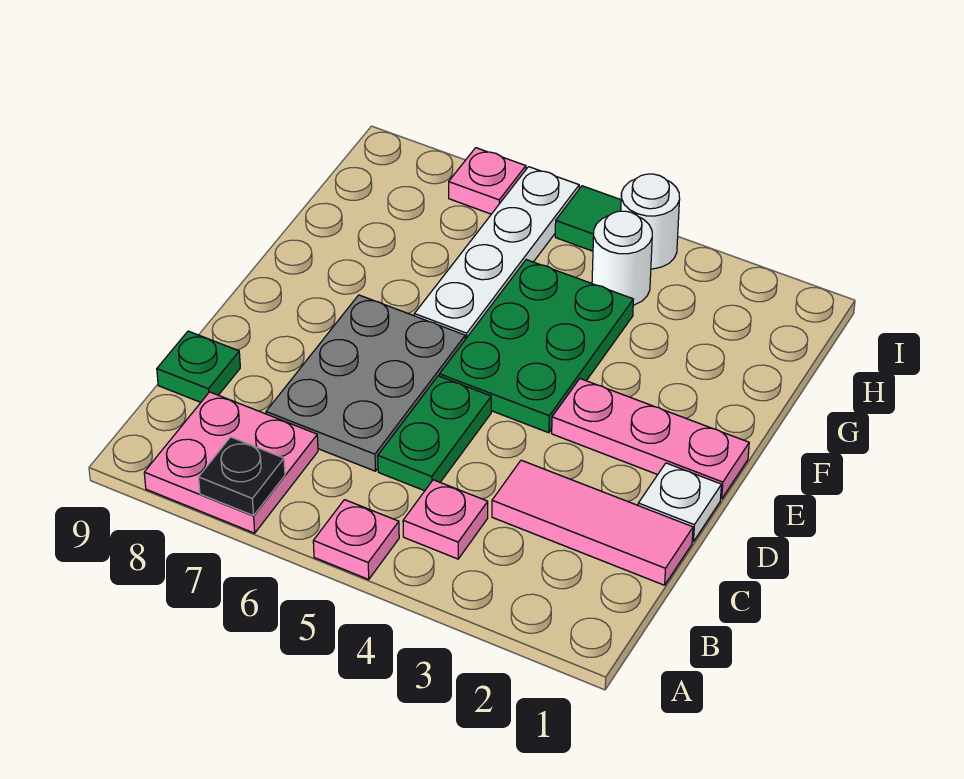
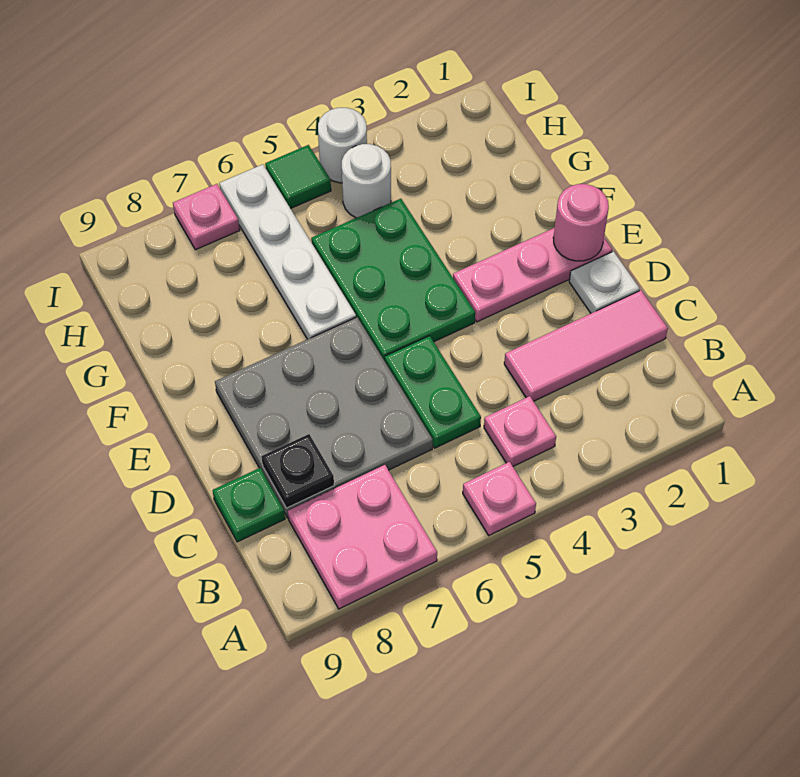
black plate A7 level 2 -> black plate C8 level 2
grey plate C6:E7 level 1 -> grey plate C6:E8 level 1
none -> pink round brick E1 level 2

